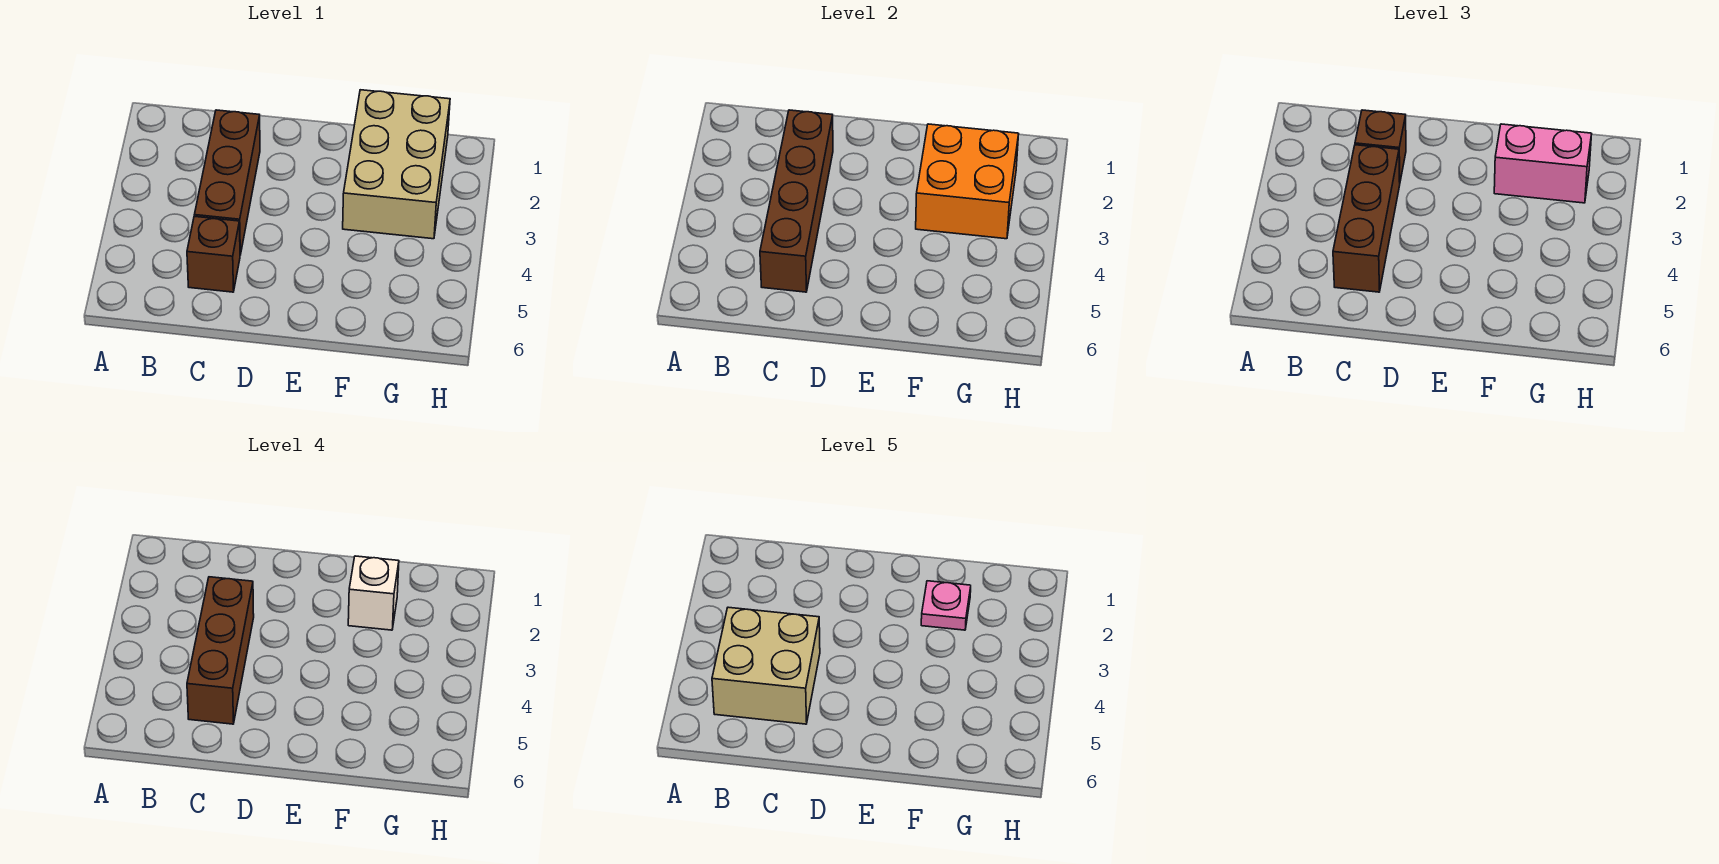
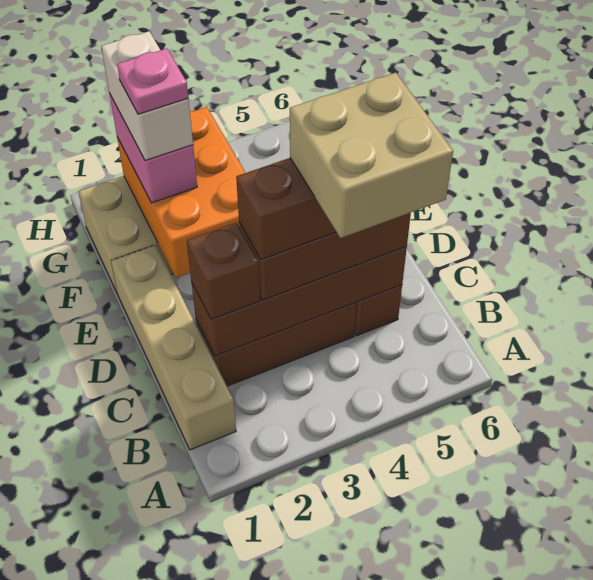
none -> tan brick B1:E1 level 1
orange brick F2:G3 level 2 -> orange brick E2:G3 level 2
white brick F2 level 4 -> white brick F2:G2 level 4

